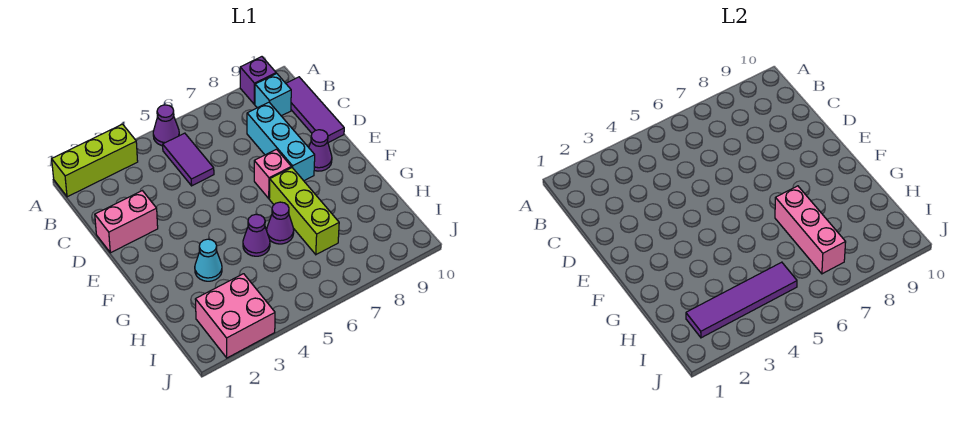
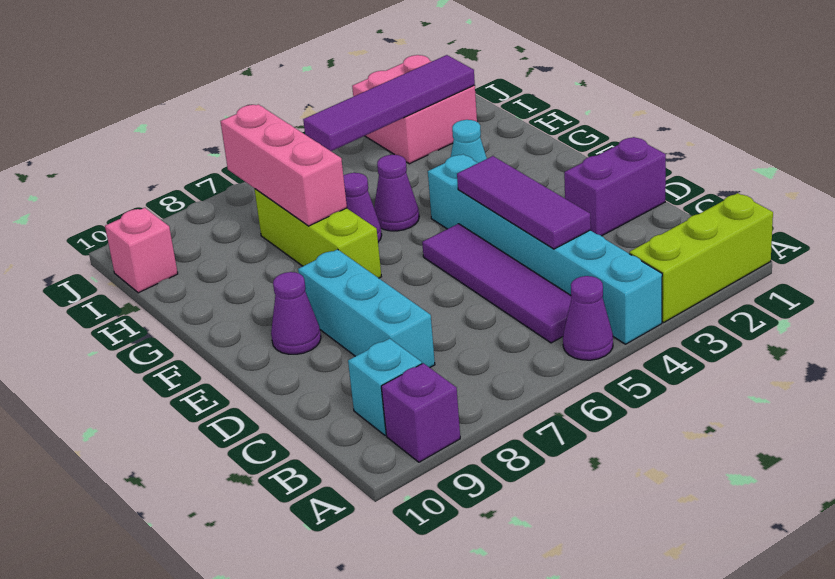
none -> cyan brick A4:F4 level 1
purple tile B5:C5 level 1 -> purple tile B5:E5 level 1
purple tile B10:D10 level 1 -> purple tile C4:E4 level 2
pink brick D1:D2 level 1 -> purple brick D1:D2 level 1
pink brick E7 level 1 -> pink brick I10 level 1

